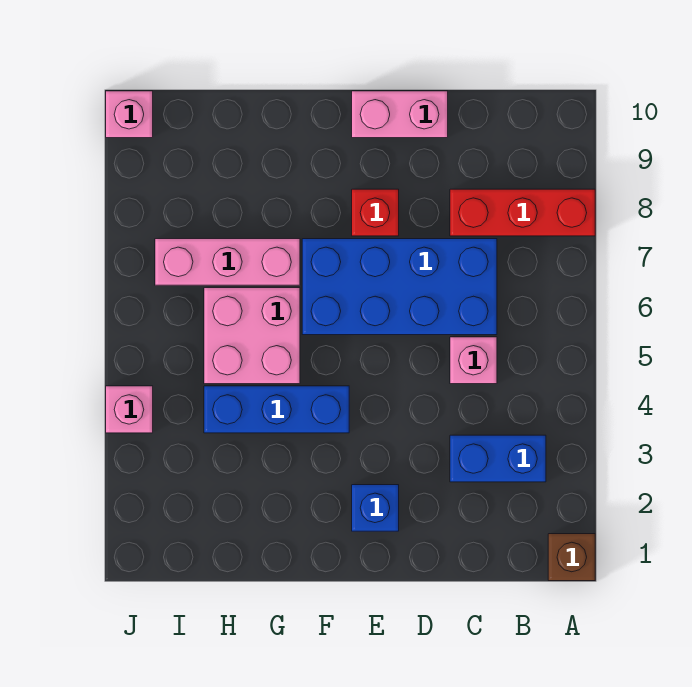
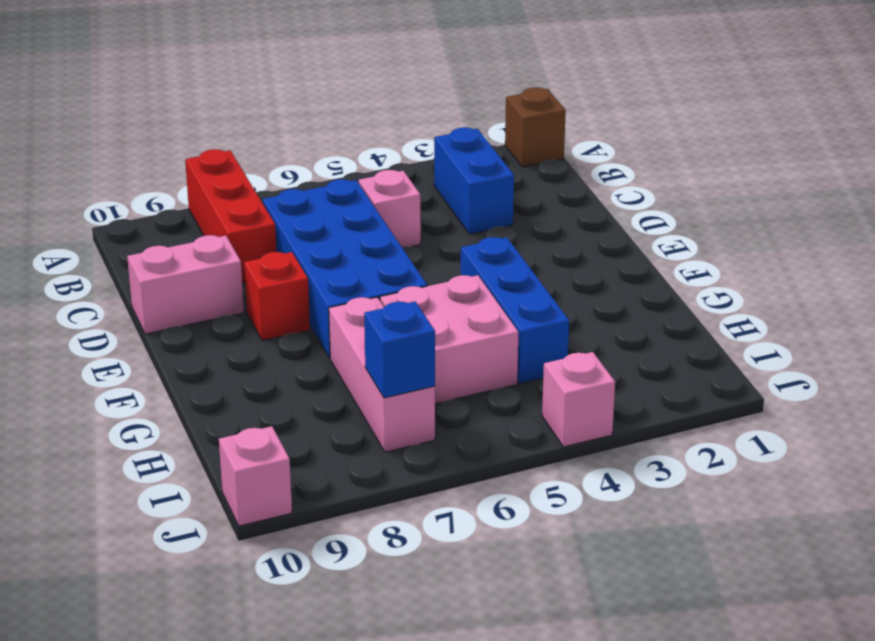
pink brick D10:E10 level 1 -> pink brick D9:D10 level 1
blue brick E2 level 1 -> blue brick I7 level 2

